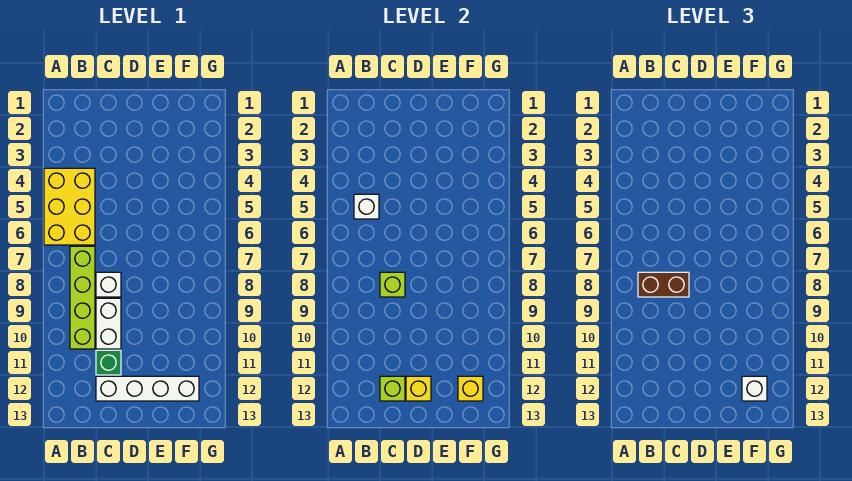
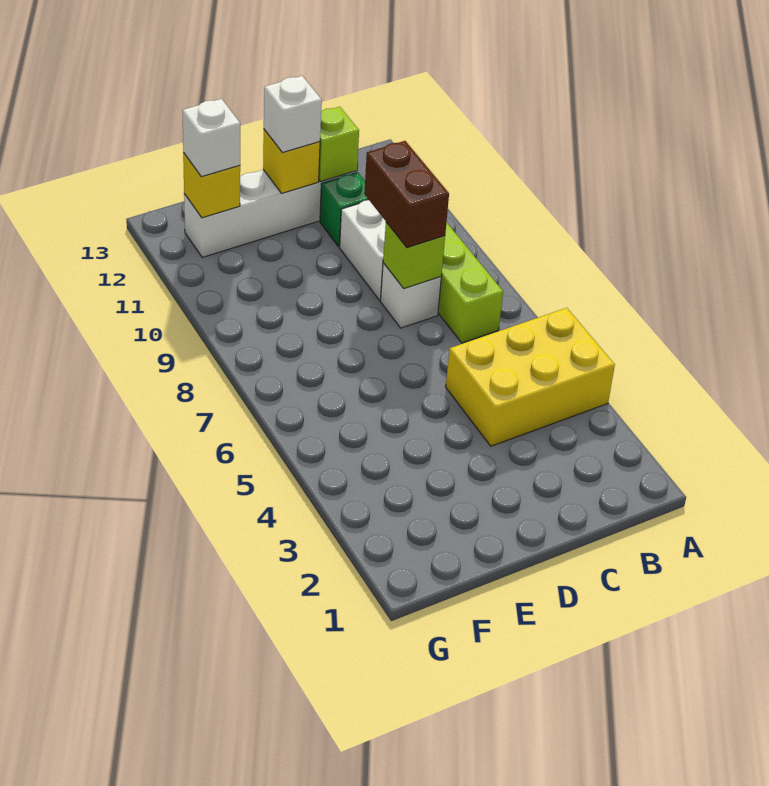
yellow brick A4:B6 level 1 -> yellow brick A4:C5 level 1
white brick B5 level 2 -> white brick D12 level 3
brown brick B8:C8 level 3 -> brown brick C8:C9 level 3

